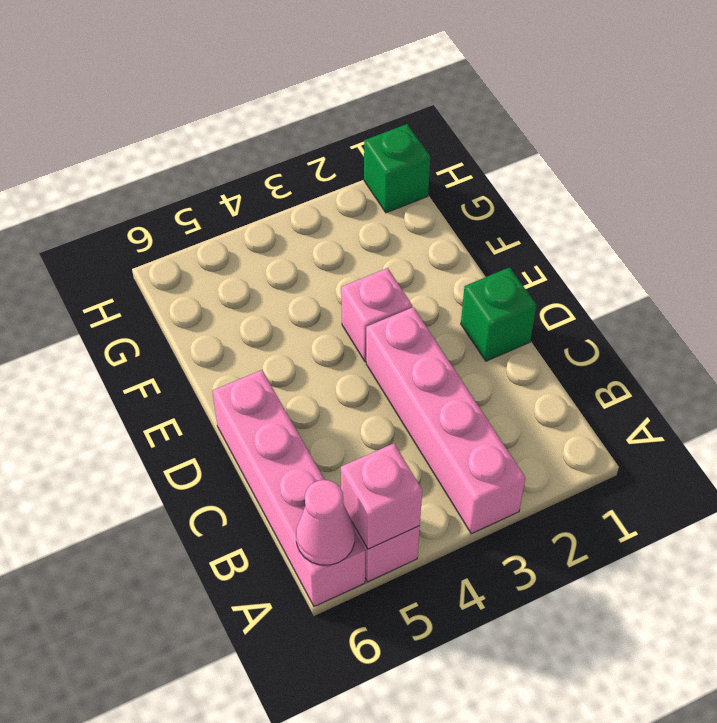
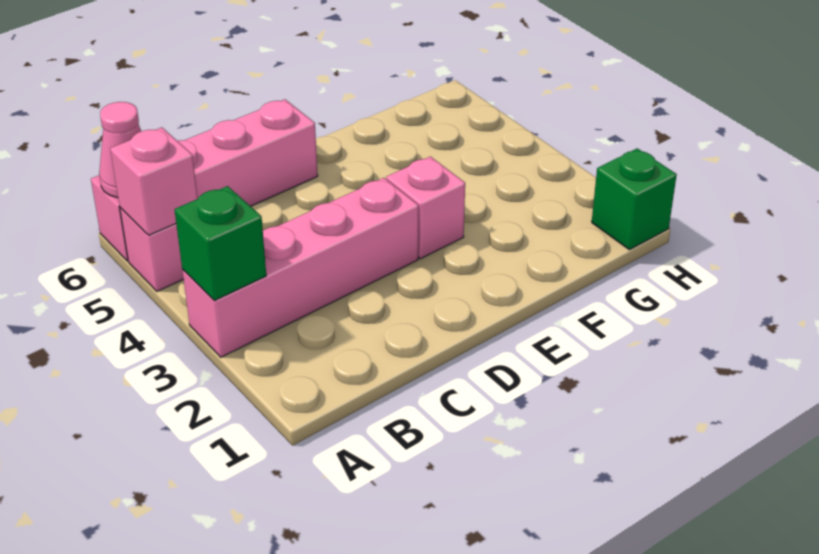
green brick D1 level 1 -> green brick A3 level 2

